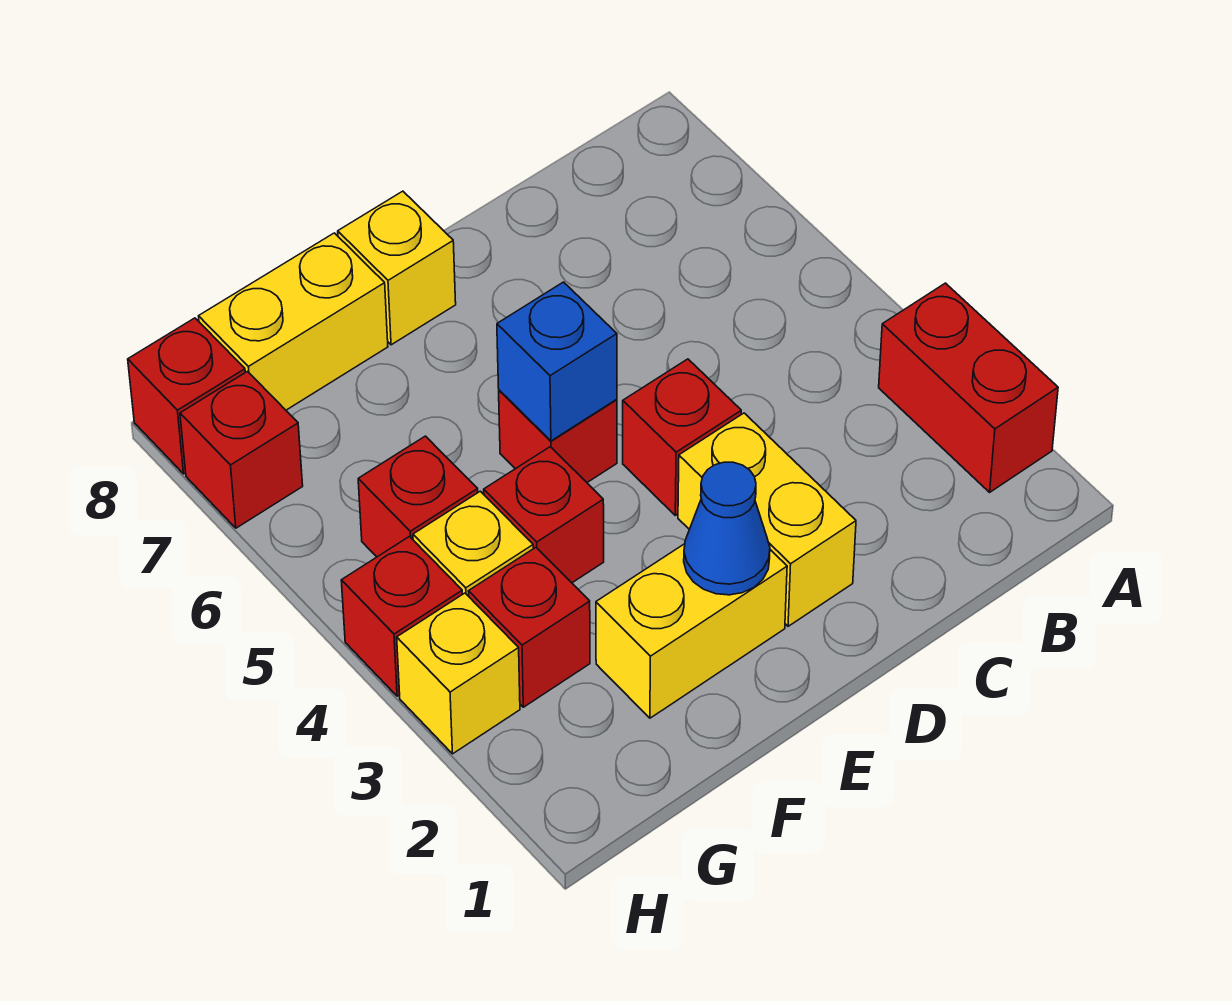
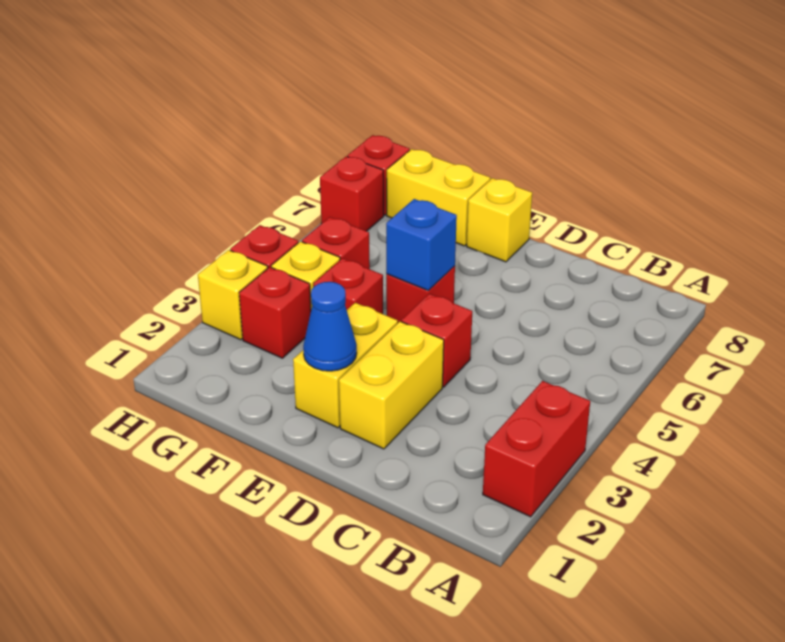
yellow brick E2:F2 level 1 -> yellow brick E2:E3 level 1

